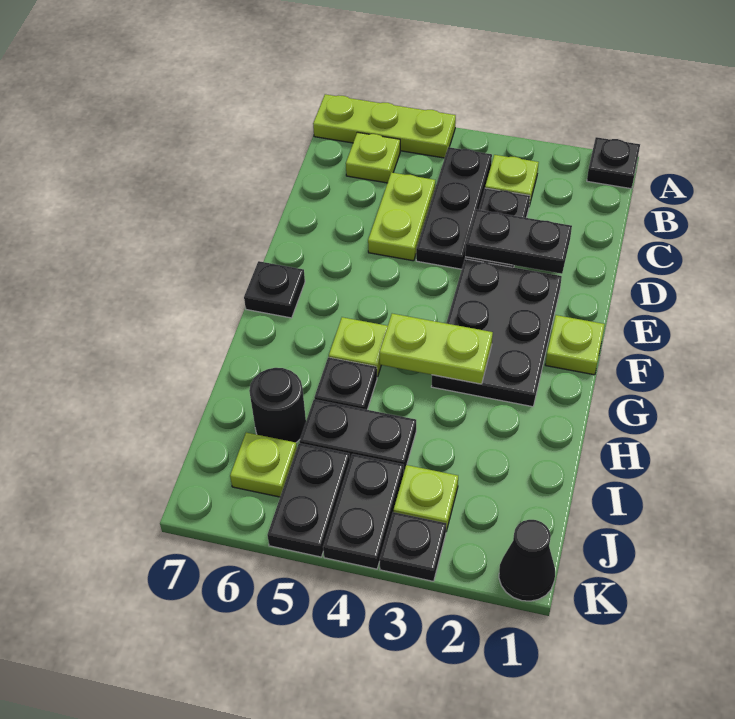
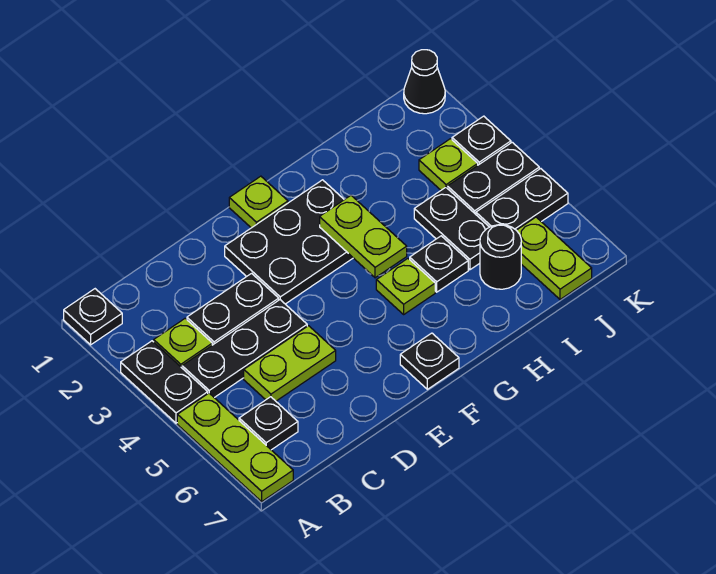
lime plate B6 level 1 -> black plate B6 level 1
black plate D2:D3 level 2 -> black plate A3:A4 level 1
lime plate J6 level 1 -> lime plate J6:J7 level 1

